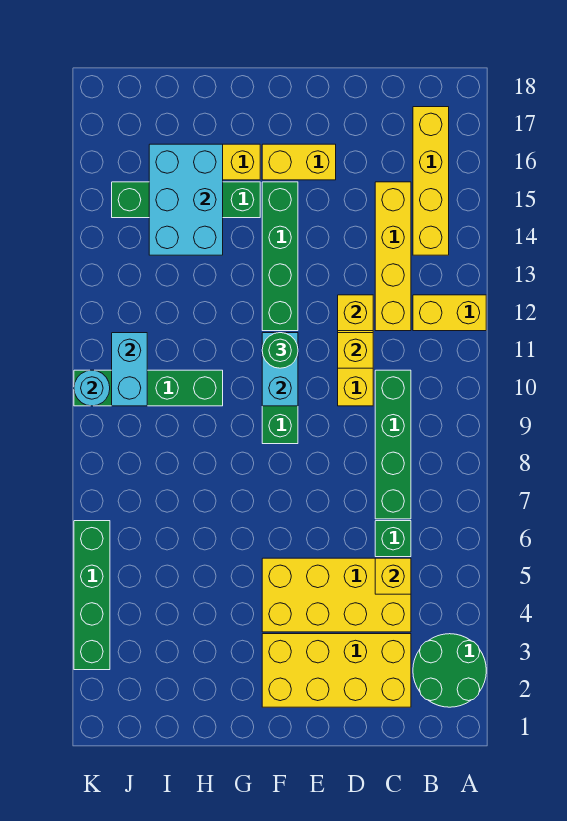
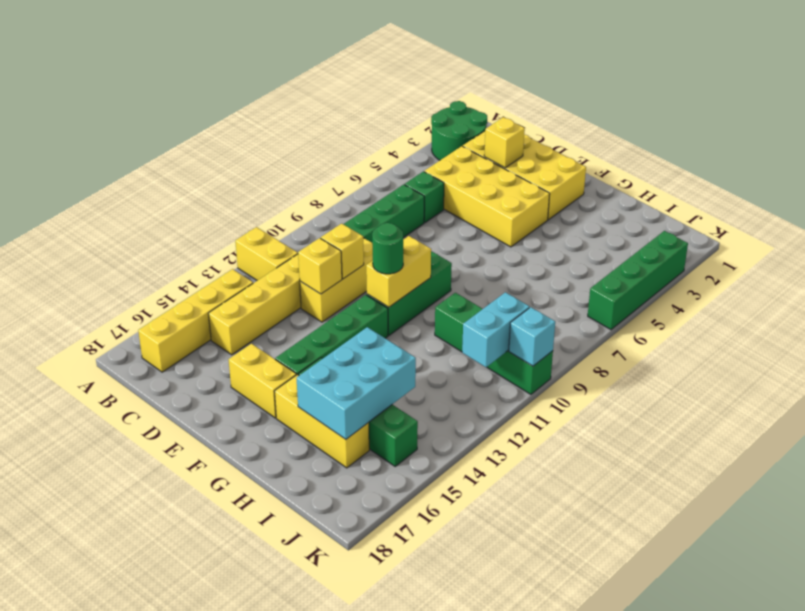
yellow brick C5 level 2 -> yellow brick D3 level 2
cyan brick F10:F11 level 2 -> yellow brick F10:F11 level 2
cyan round brick K10 level 2 -> cyan brick K10 level 2

